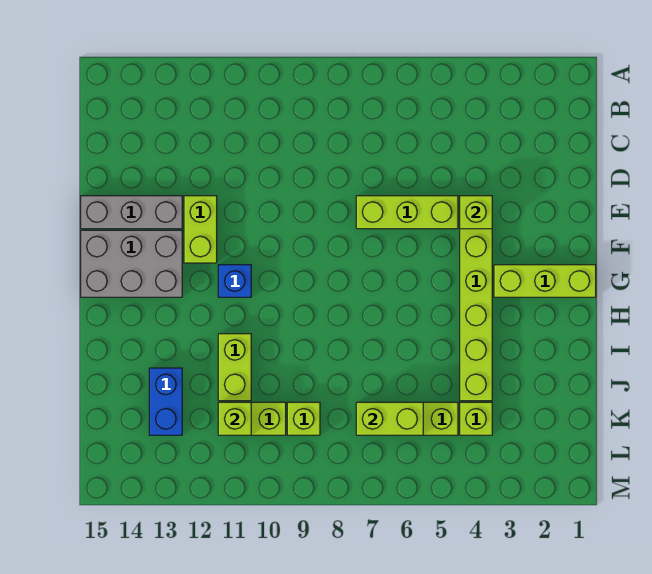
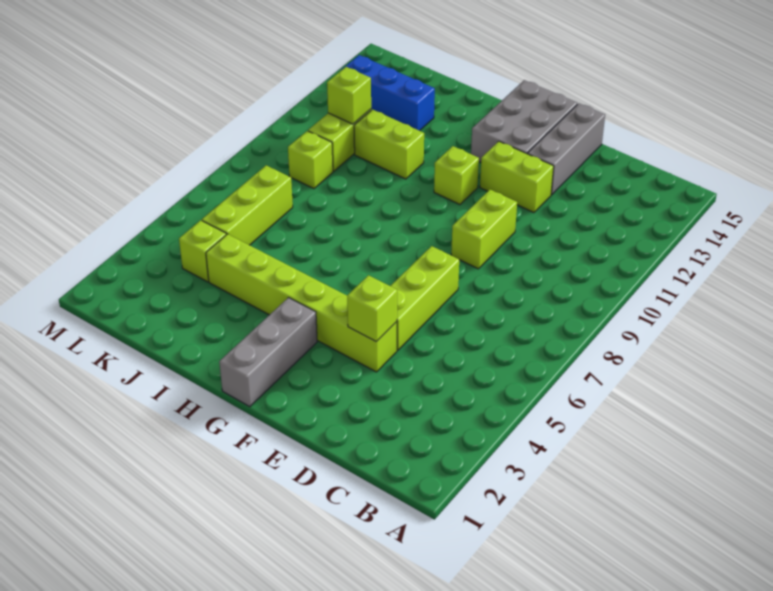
lime brick G1:G3 level 1 -> grey brick G1:G3 level 1
blue brick G11 level 1 -> lime brick G11 level 1
blue brick J13:K13 level 1 -> blue brick J13:L13 level 1
lime brick K6:K7 level 2 -> lime brick E9:E10 level 1

